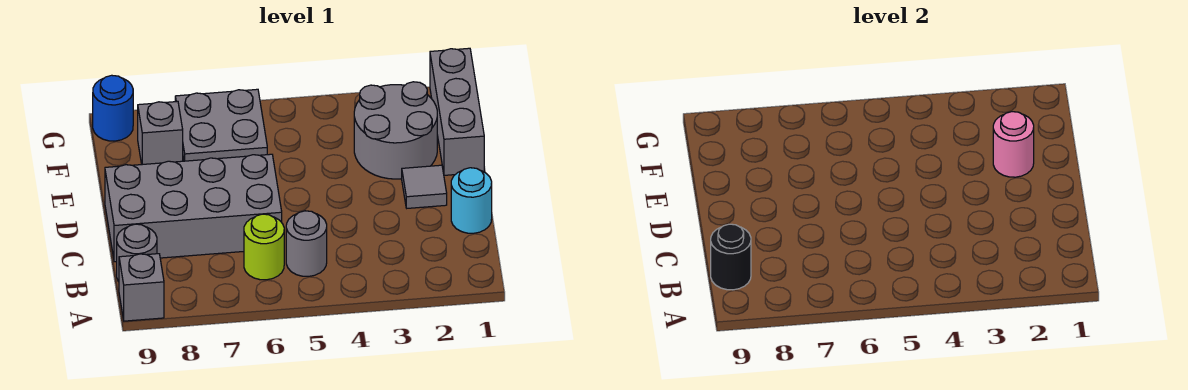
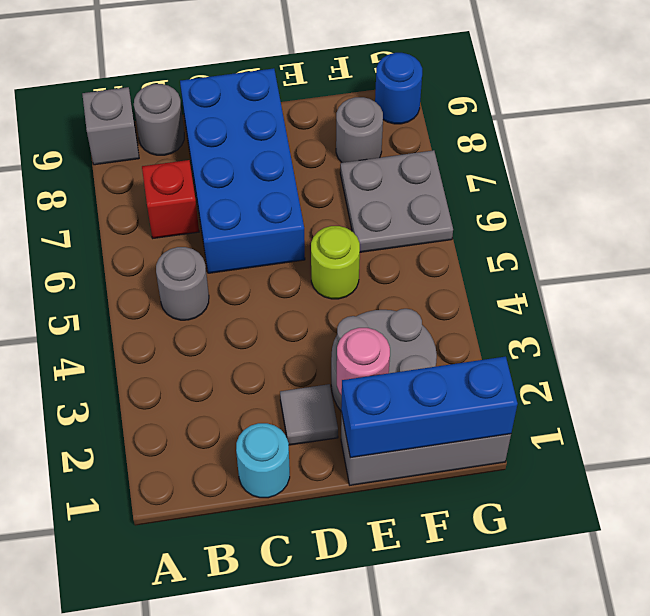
lime round brick B6 level 1 -> lime round brick E5 level 1
none -> red brick B7 level 1
black round brick B9 level 2 -> none
grey brick C6:D9 level 1 -> blue brick C6:D9 level 1
none -> blue brick E1:G1 level 2
grey brick F8 level 1 -> grey round brick F8 level 1

